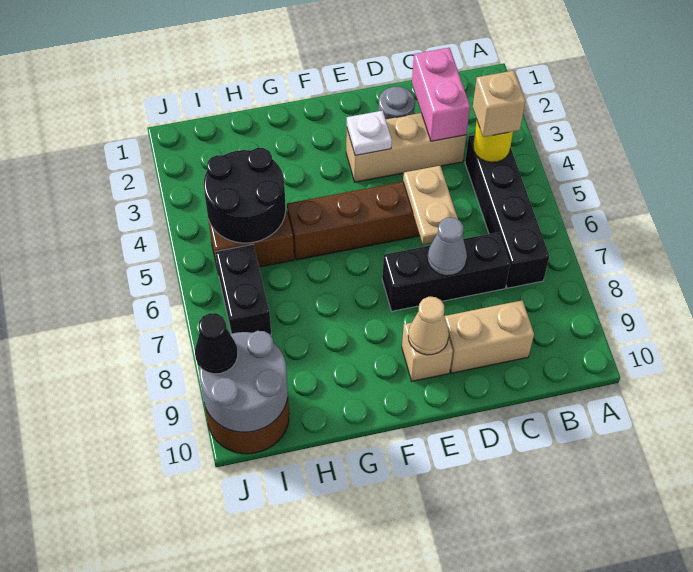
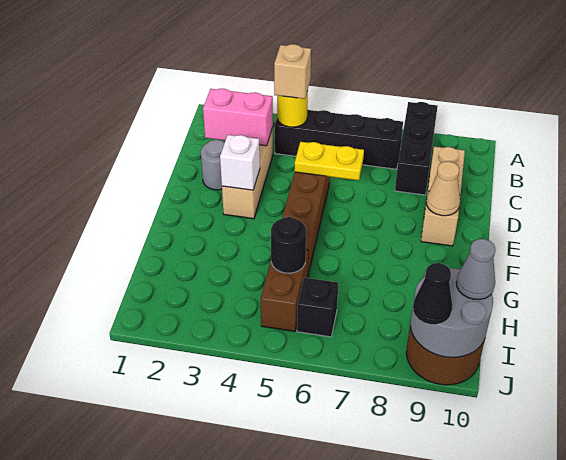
black brick C7:E7 level 1 -> black brick A8:C8 level 1
tan plate D5:D6 level 2 -> yellow plate D5:D6 level 2
grey cone D7 level 2 -> grey cone I10 level 3
white plate E3 level 2 -> white brick E3 level 2
black round brick H4:I5 level 2 -> black round brick H5 level 2
black brick I6:I7 level 1 -> black brick I6 level 1

